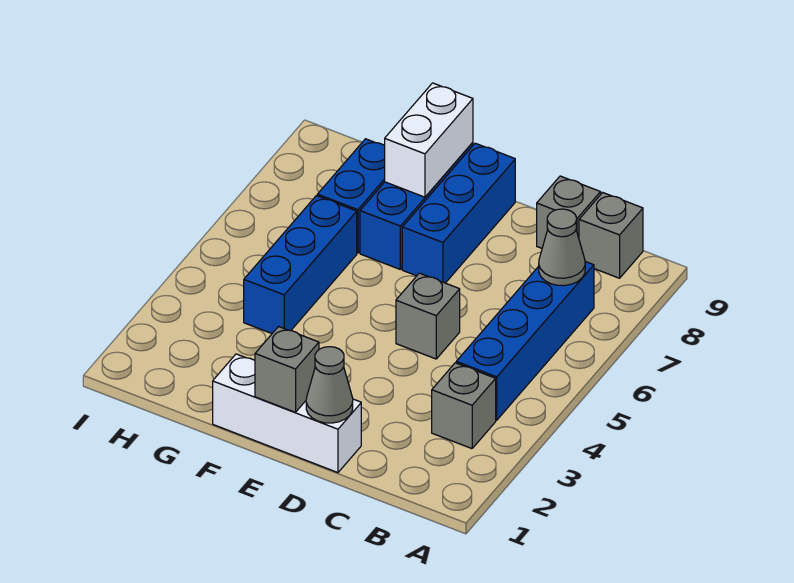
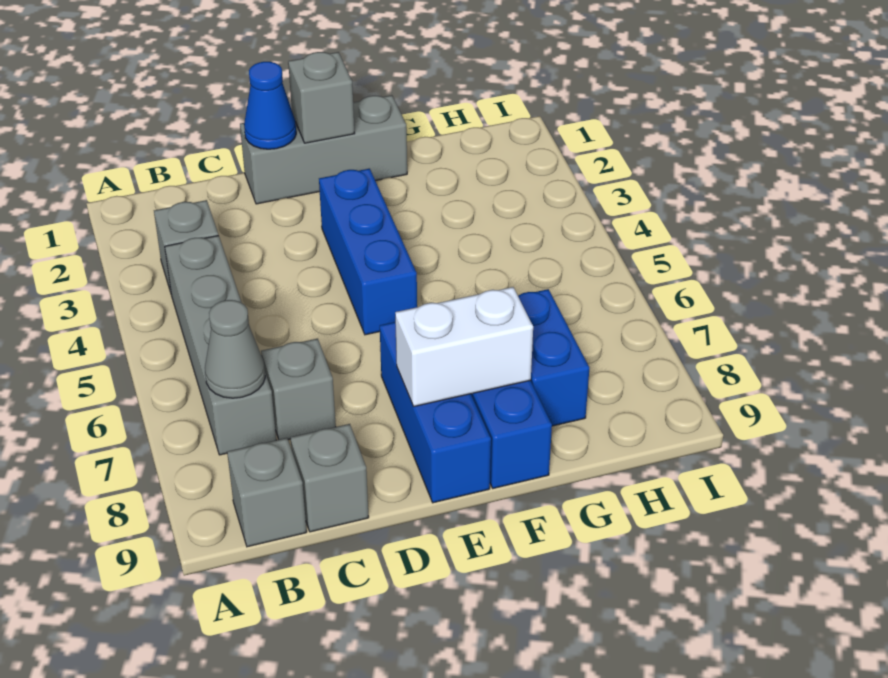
blue brick B4:B7 level 1 -> grey brick B4:B7 level 1
white brick D1:F1 level 1 -> grey brick D1:F1 level 1
grey cone D1 level 2 -> blue cone D1 level 2
grey brick D5 level 1 -> grey brick C7 level 1
white brick F8:F9 level 2 -> white brick E8:F8 level 2
blue brick G4:G6 level 1 -> blue brick E3:E5 level 1

